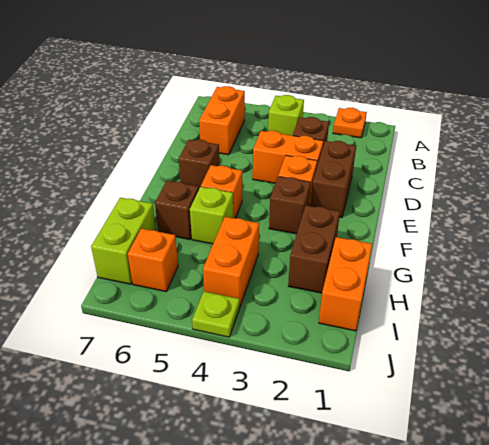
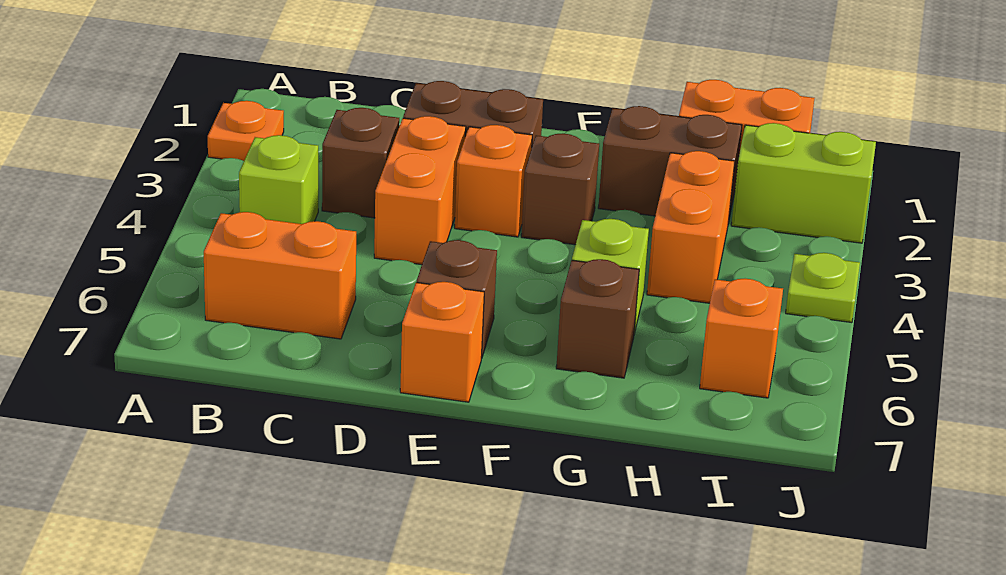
orange brick F5 level 1 -> orange brick E7 level 1
orange brick H4:I4 level 1 -> orange brick H3:H4 level 1
lime brick H7:I7 level 1 -> lime brick I2:J2 level 1

